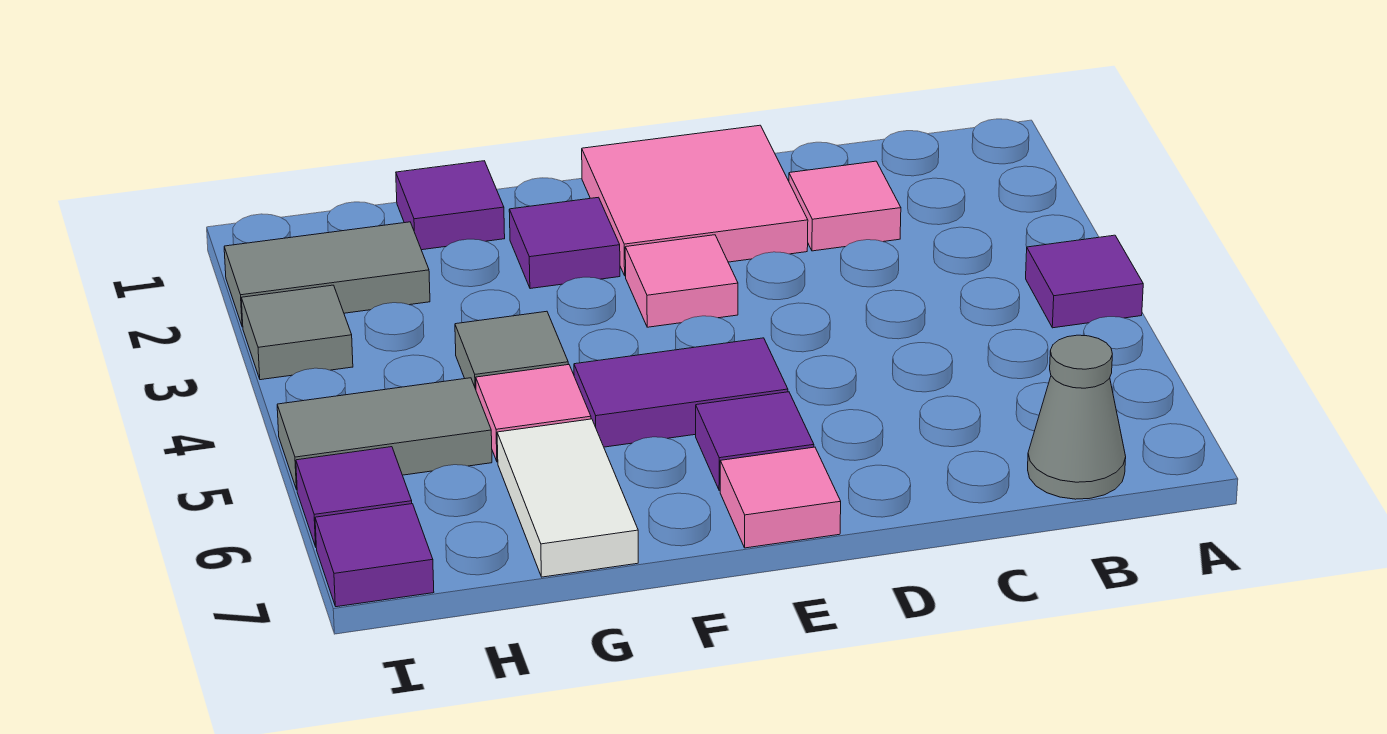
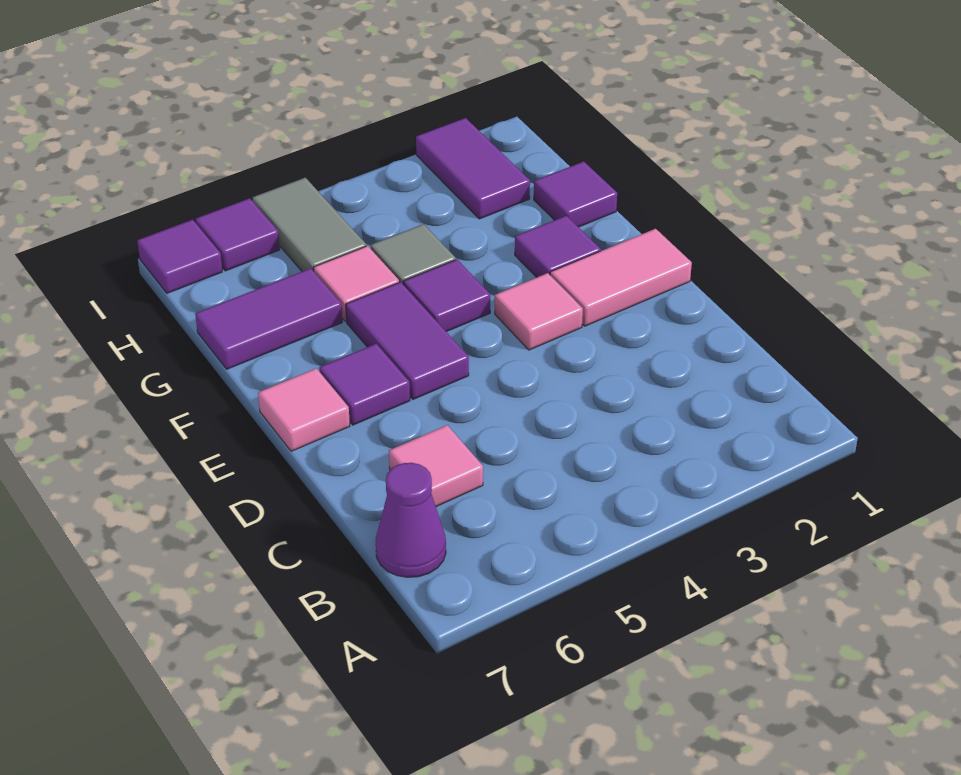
purple tile A4 level 1 -> purple tile F4 level 1
grey cone B7 level 1 -> purple cone B7 level 1
pink tile C2 level 1 -> pink tile C6 level 1
pink tile D1:E2 level 1 -> pink tile E1:E2 level 1
white tile G6:G7 level 1 -> purple tile G6:G7 level 1
grey tile H2:I2 level 1 -> purple tile H2:I2 level 1
grey tile I3 level 1 -> none

